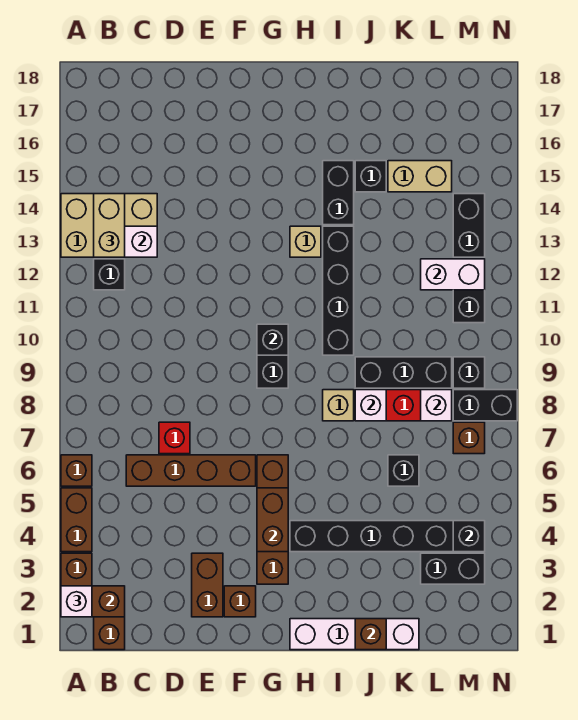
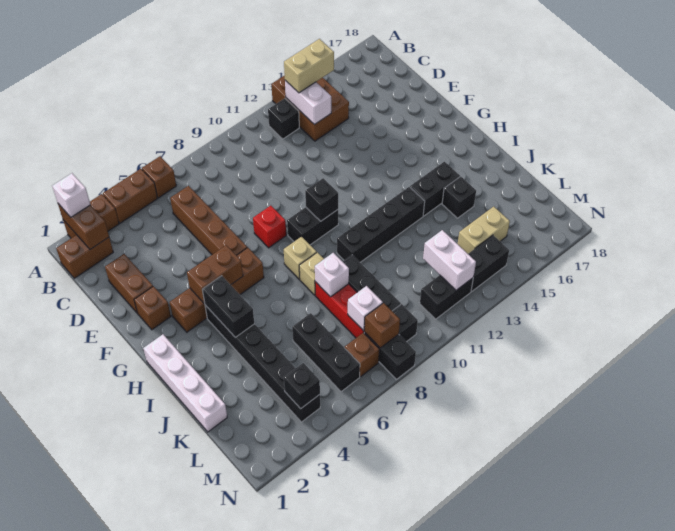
tan brick A13:C14 level 1 -> brown brick A13:C14 level 1
red brick D7 level 1 -> red brick F8 level 1
brown brick E2:E3 level 1 -> brown brick D2:E2 level 1
tan brick H13 level 1 -> tan brick H8 level 1
brown brick J1 level 2 -> brown brick M8 level 2
black brick K6 level 1 -> black brick K6:M6 level 1
tan brick K15:L15 level 1 -> tan brick L14:L15 level 1
black brick L3:M3 level 1 -> black brick H4:I4 level 2

